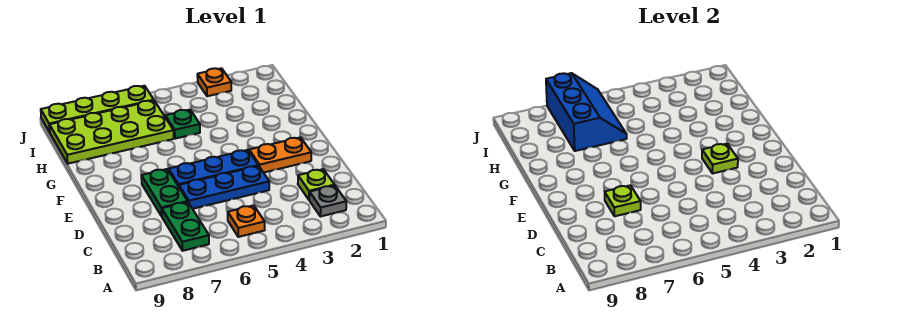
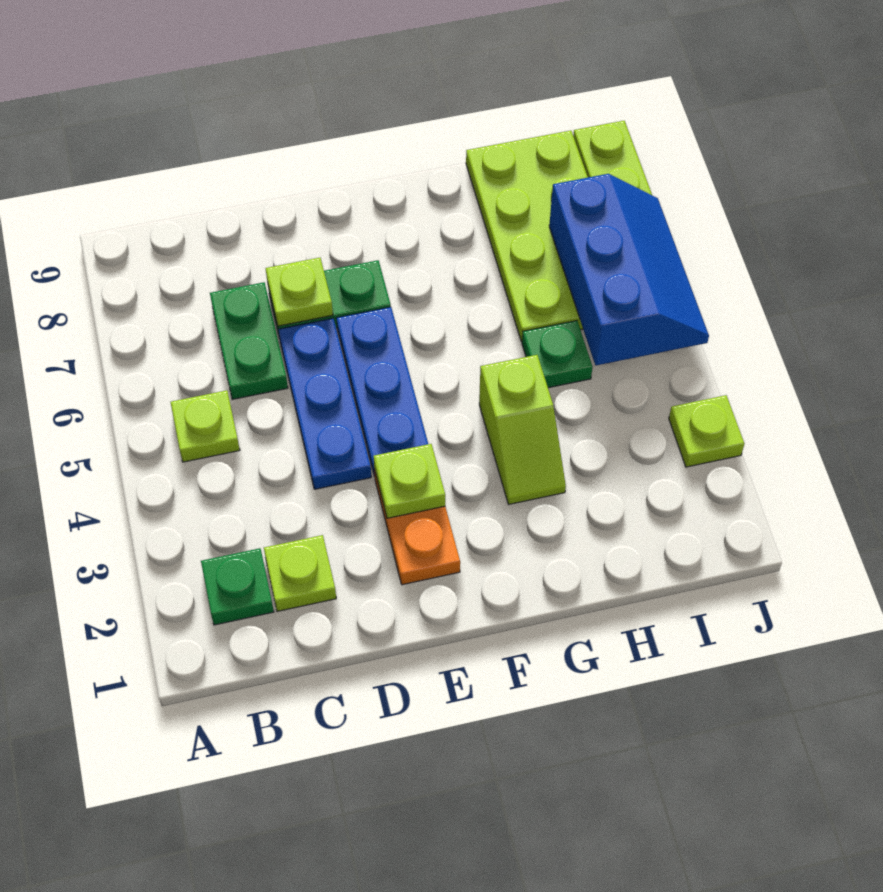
grey plate B2 level 1 -> green plate B2 level 1
orange plate B5 level 1 -> lime plate B5 level 1
green plate B7:C7 level 1 -> green plate C6:C7 level 1
none -> lime slope G3:G4 level 1 top 4
blue slope H6:J7 level 2 top 7 -> blue slope I5:J7 level 2 top I
orange plate J3 level 1 -> lime plate J3 level 1

